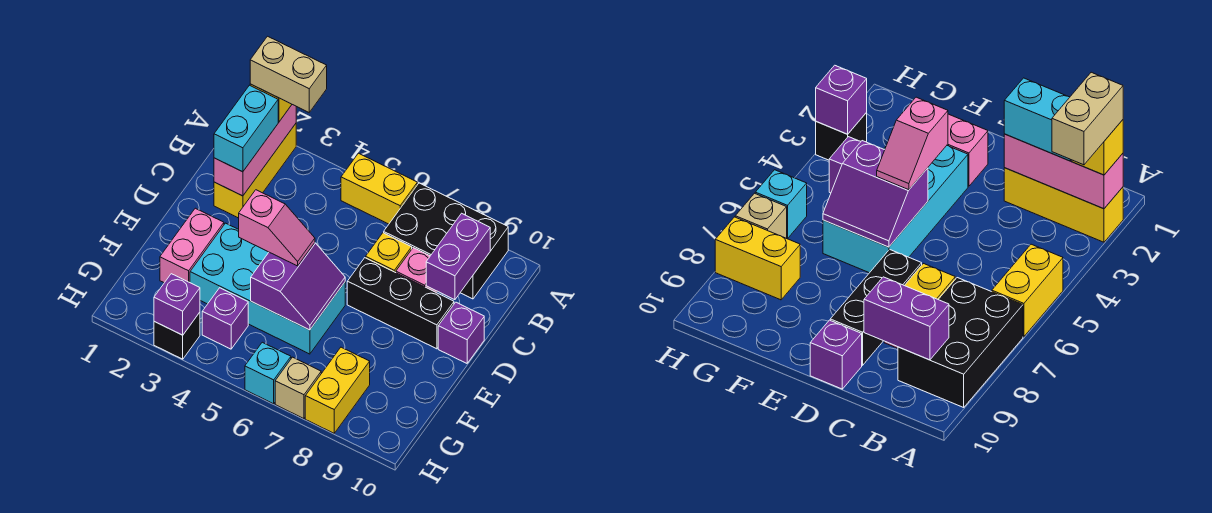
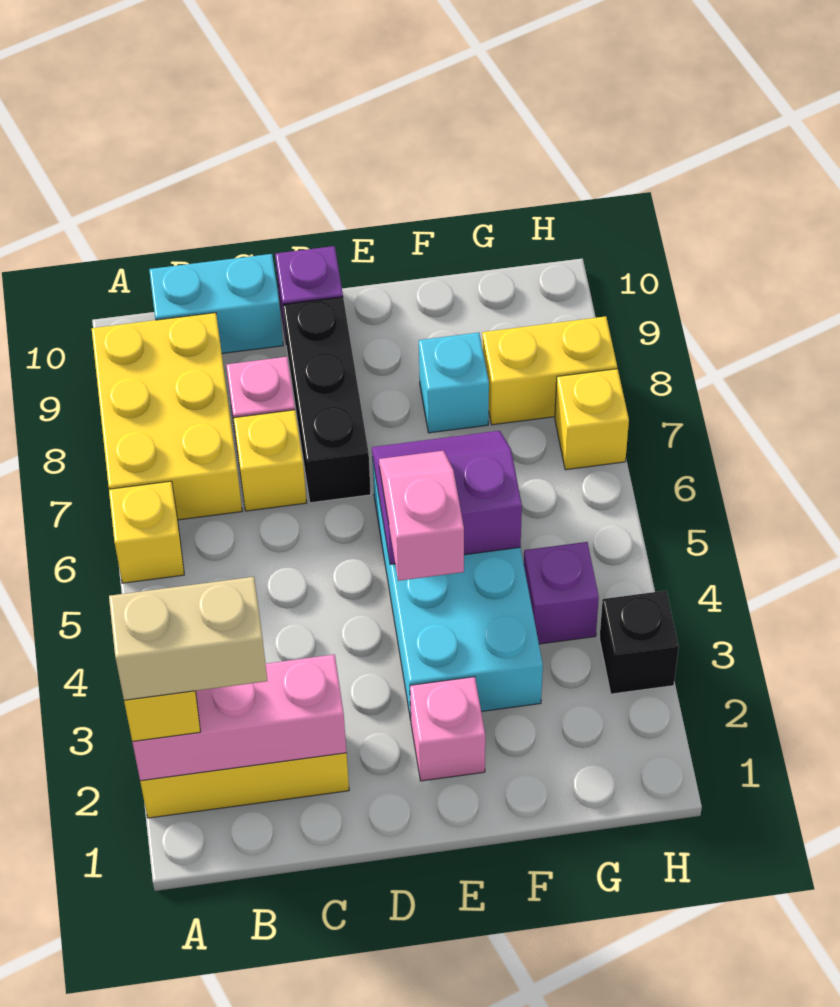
tan brick A2:A3 level 4 -> tan brick A2:B2 level 4
yellow brick A5:A6 level 1 -> yellow brick A6 level 1
black brick A7:B9 level 1 -> yellow brick A7:B9 level 1
cyan brick B2:C2 level 3 -> cyan brick B10:C10 level 1
purple brick B9:C9 level 2 -> none
pink brick E2:F2 level 1 -> pink brick E2 level 1
purple brick H3 level 2 -> none
cyan brick H6 level 1 -> cyan brick F8 level 1
tan brick H7 level 1 -> yellow brick H7 level 1

